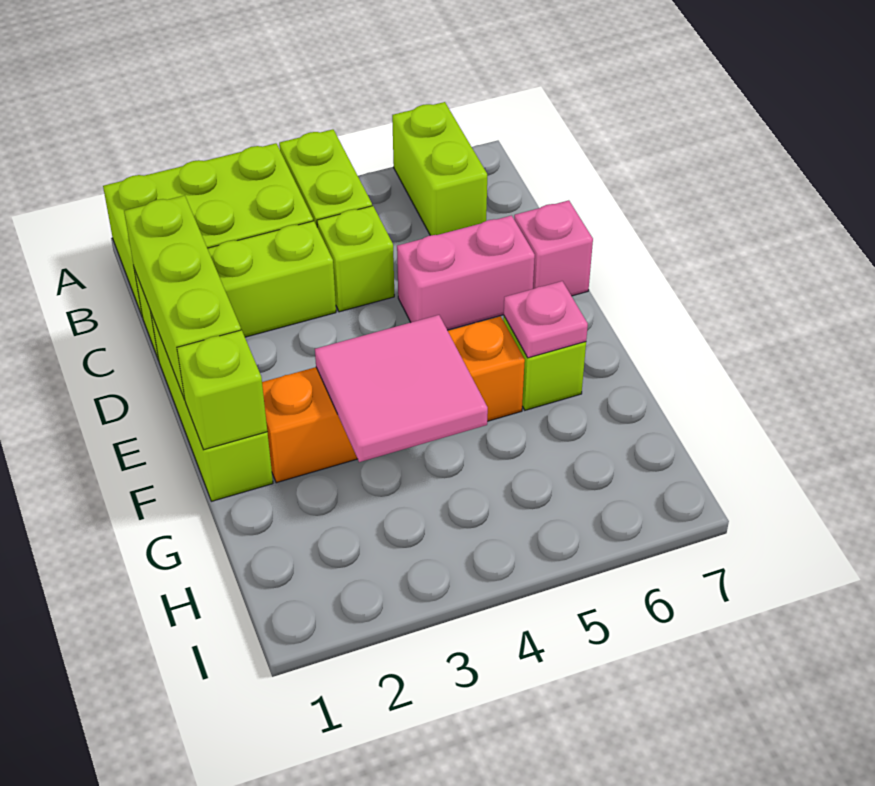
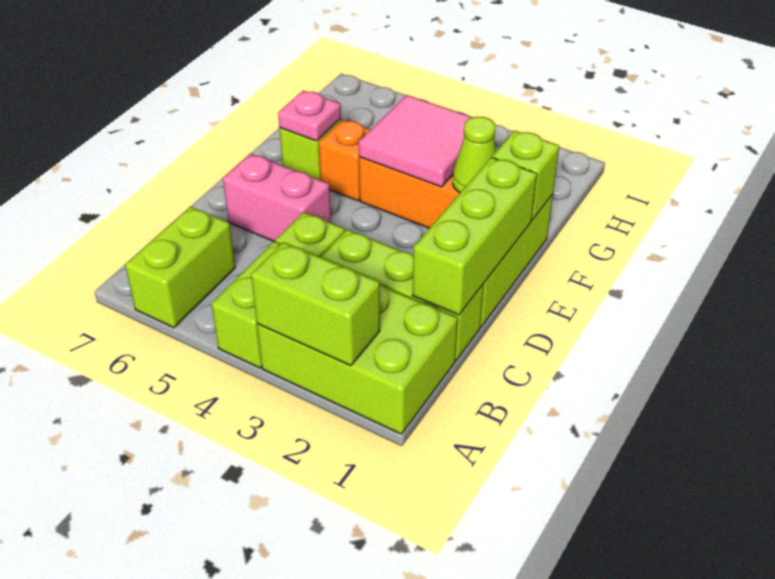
none -> lime brick A2:A3 level 2
pink brick D7 level 1 -> none
none -> lime cone F2 level 2

